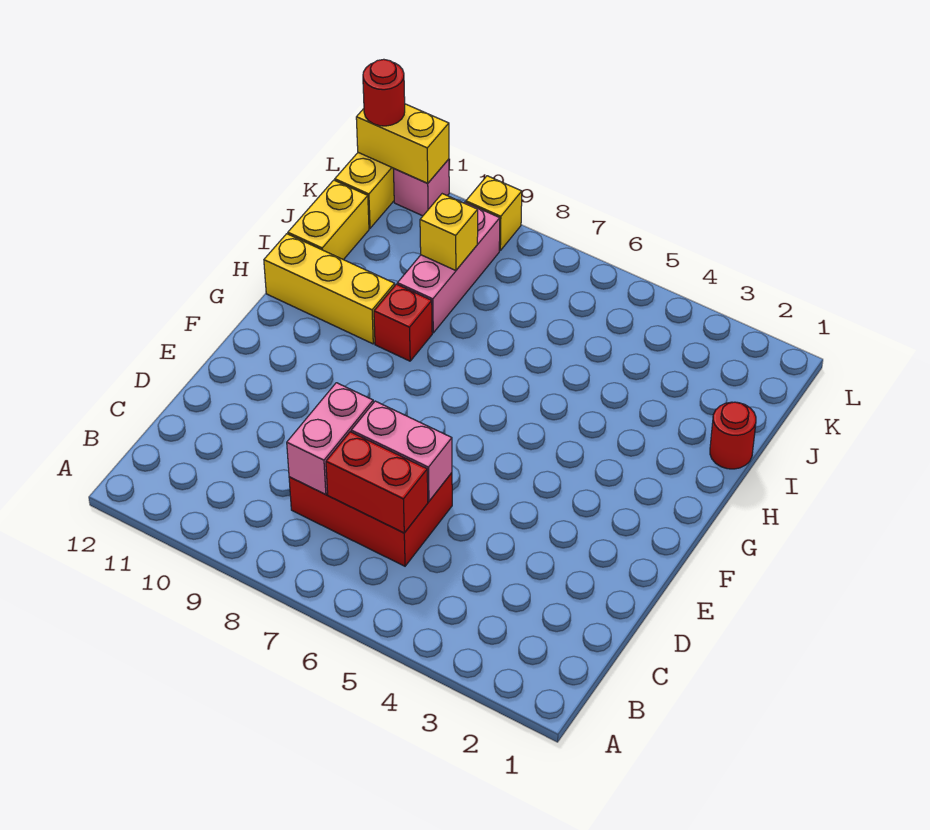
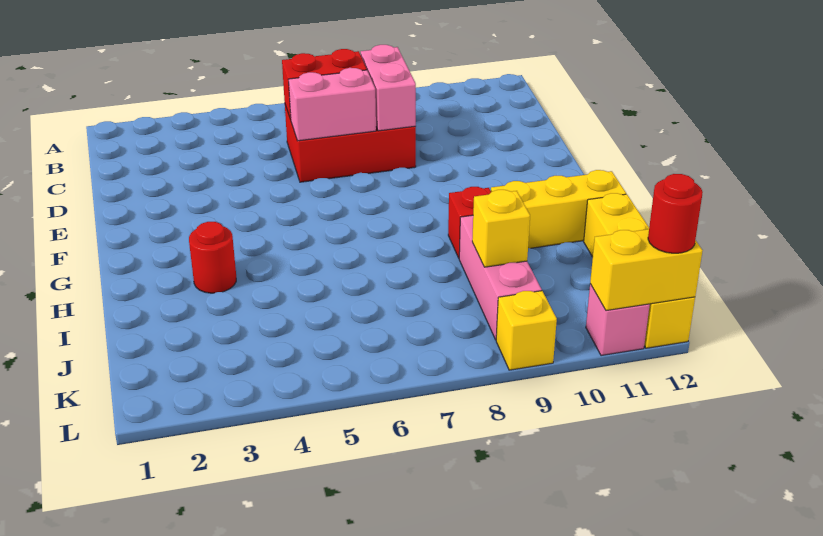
red round brick I1 level 1 -> red round brick H3 level 1

